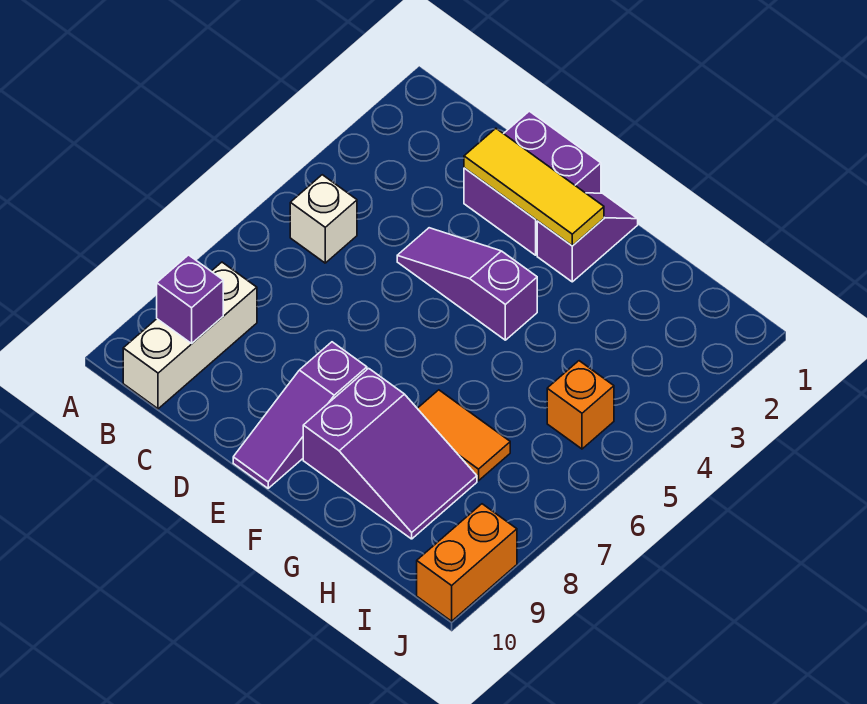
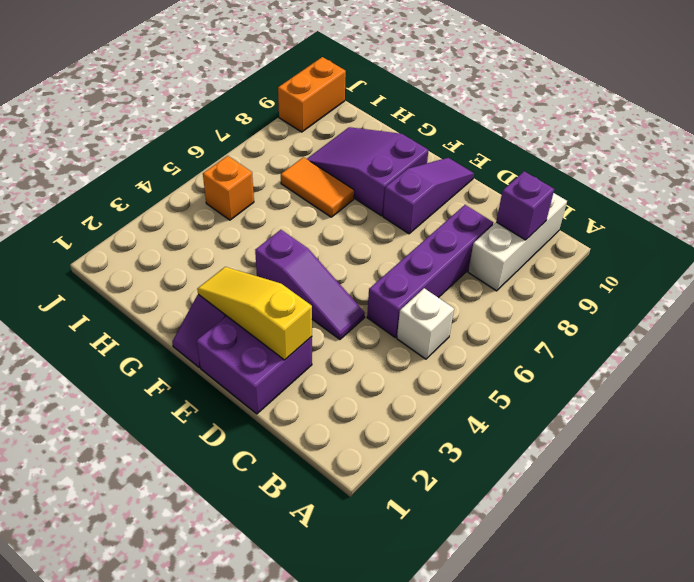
none -> purple brick C5:C8 level 1
yellow tile D2:F2 level 2 -> yellow slope D2:F2 level 2 top D

